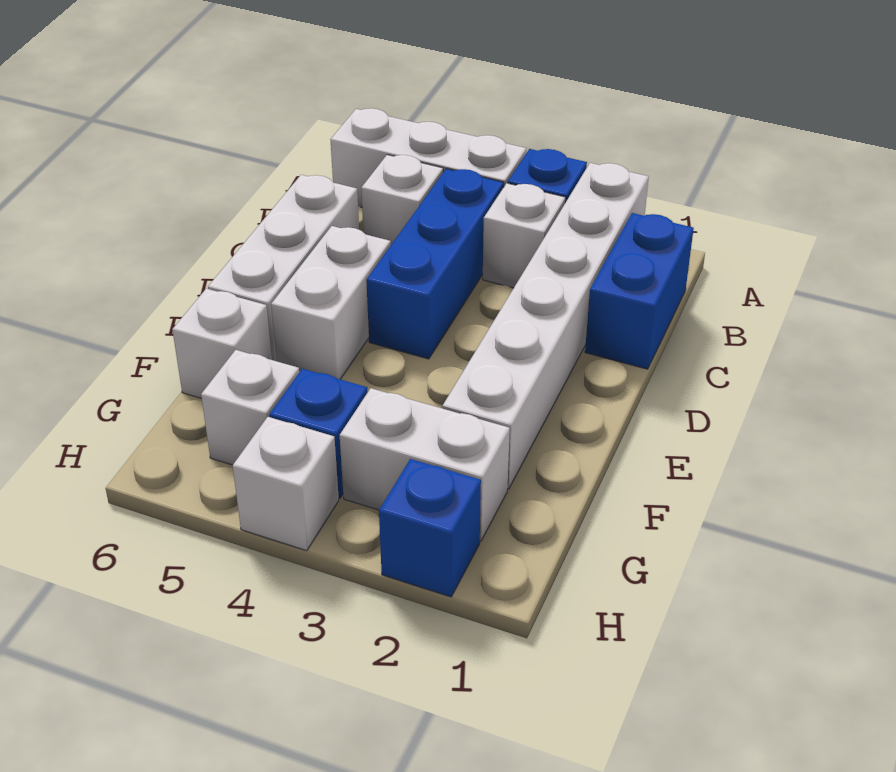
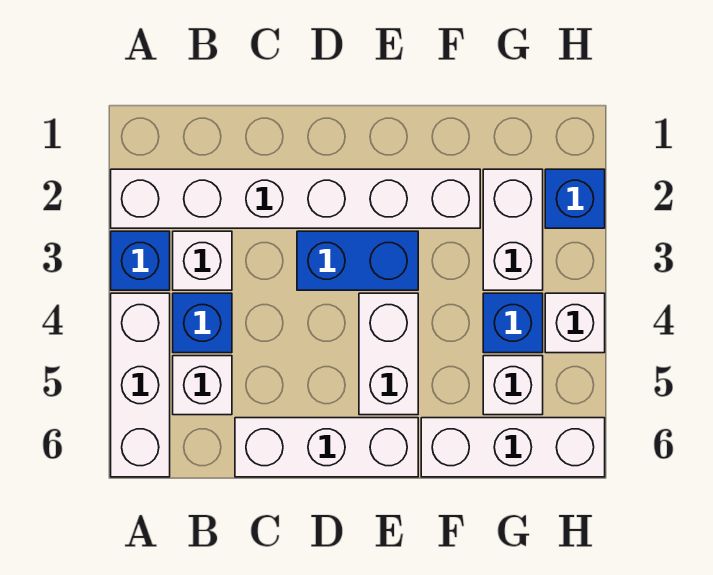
blue brick B1:C1 level 1 -> blue brick D3:E3 level 1
blue brick B4:D4 level 1 -> blue brick B4 level 1
white brick D5:E5 level 1 -> white brick E4:E5 level 1
white brick F6 level 1 -> white brick F6:H6 level 1

